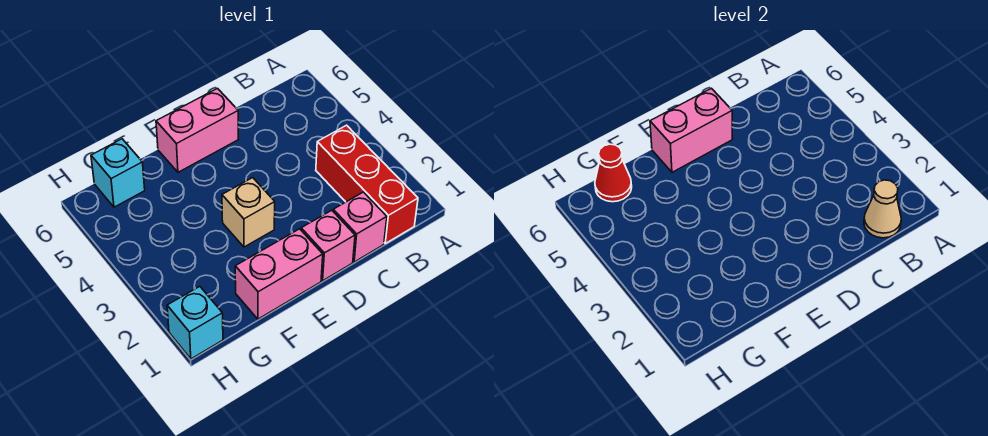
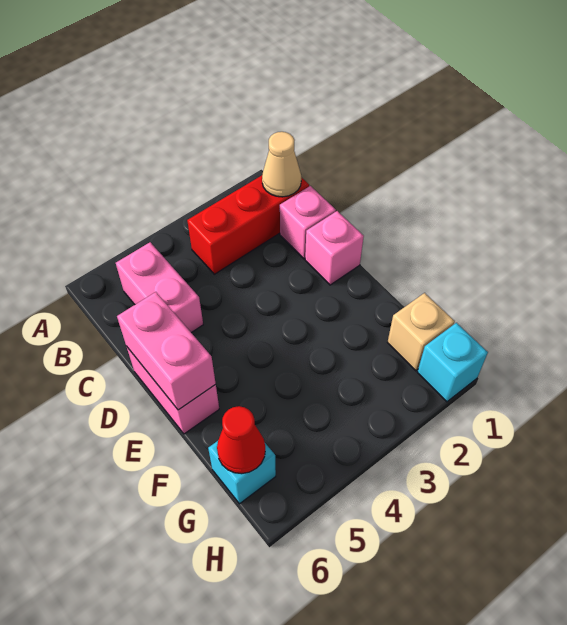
pink brick E1:F1 level 1 -> pink brick B5:C5 level 1
tan brick E3 level 1 -> tan brick G1 level 1

